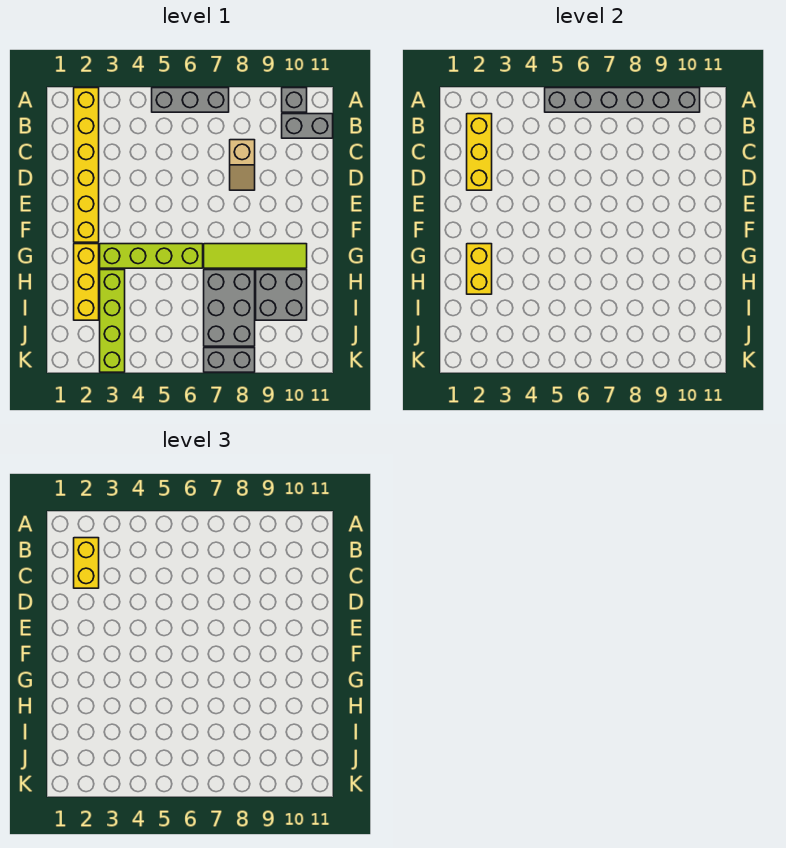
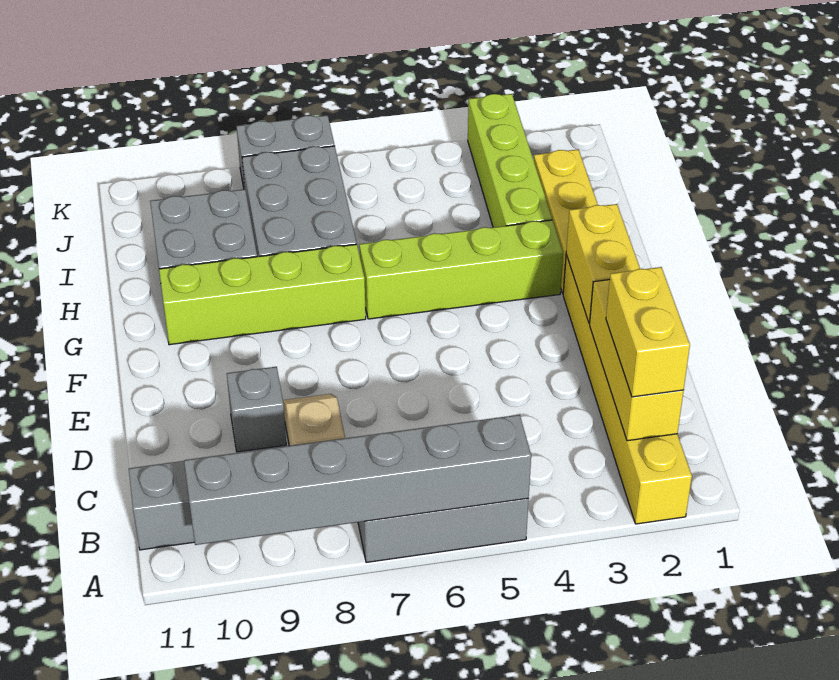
grey brick A10 level 1 -> grey brick D9 level 1
yellow brick G2:H2 level 2 -> yellow brick E2:F2 level 2
lime tile G7:G10 level 1 -> lime brick G7:G10 level 1

